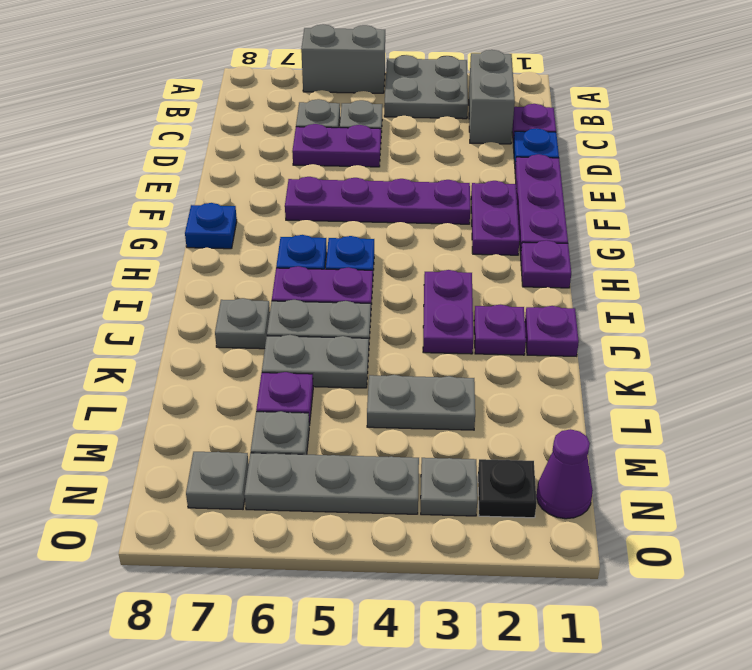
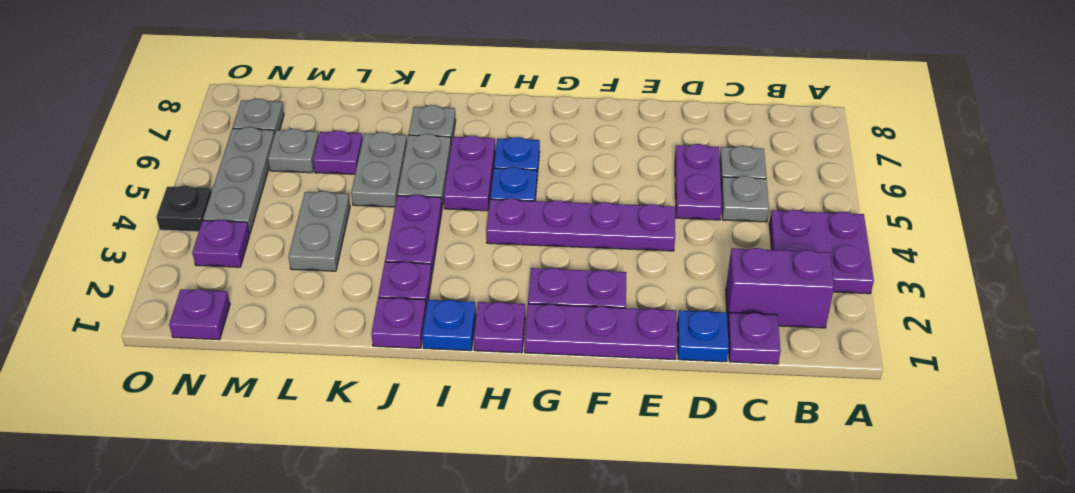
grey plate A3:B4 level 1 -> purple plate A3:B4 level 1
grey brick A5:A6 level 1 -> none
grey brick B2:C2 level 1 -> purple brick B2:C2 level 1
purple plate F3:F6 level 1 -> purple plate E4:H4 level 1
blue plate G8 level 1 -> blue plate I1 level 1
purple plate I3:J3 level 1 -> purple plate J3:J4 level 1
purple cone N1 level 1 -> purple plate N1 level 1
black plate N2 level 1 -> black plate O4 level 1
grey plate N3 level 1 -> purple plate N3 level 1

